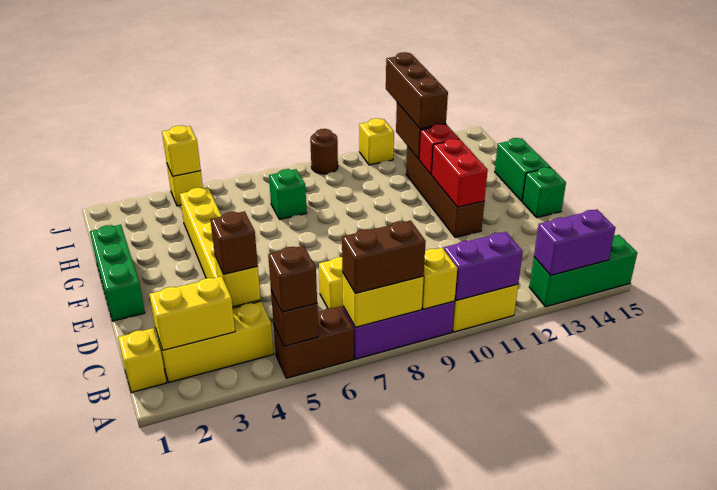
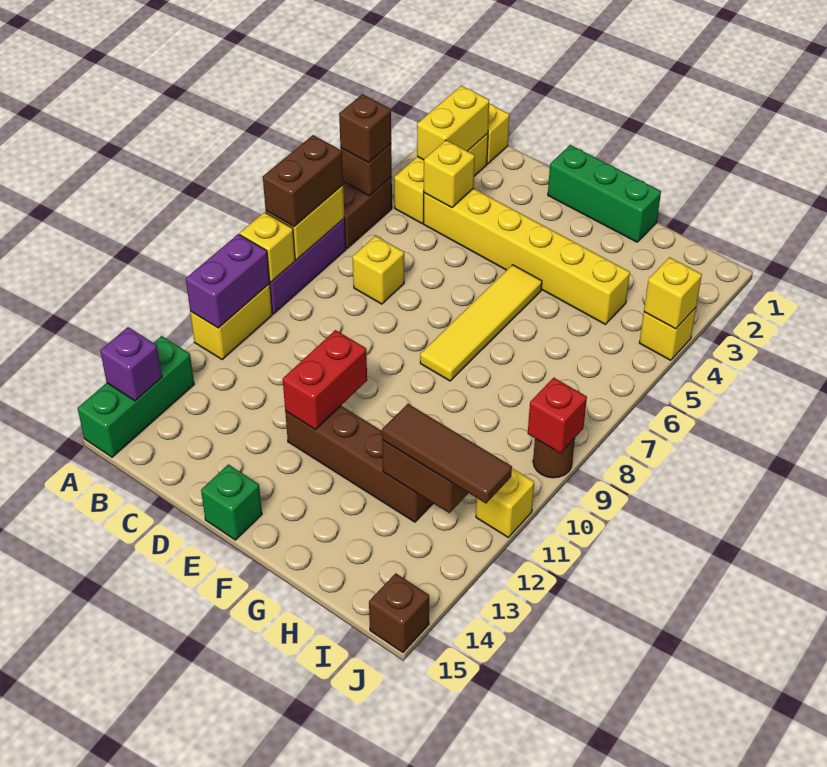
purple brick A13:A14 level 2 -> purple brick A14 level 2
brown brick C4 level 3 -> brown brick J15 level 1
red brick E12:F12 level 2 -> red brick E11:E12 level 2
none -> yellow tile F5:F8 level 1
green brick F15:G15 level 1 -> none
red brick G12 level 2 -> red brick J9 level 2
green brick H7 level 1 -> none
brown brick H12:J12 level 3 -> brown tile H12:J12 level 3

